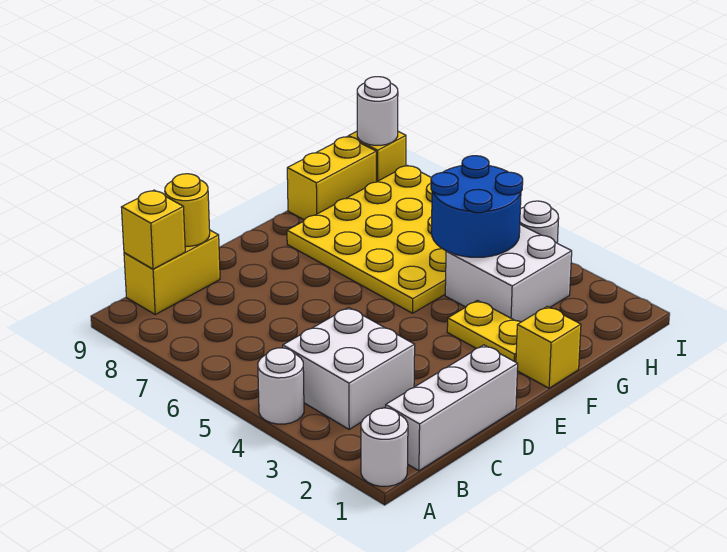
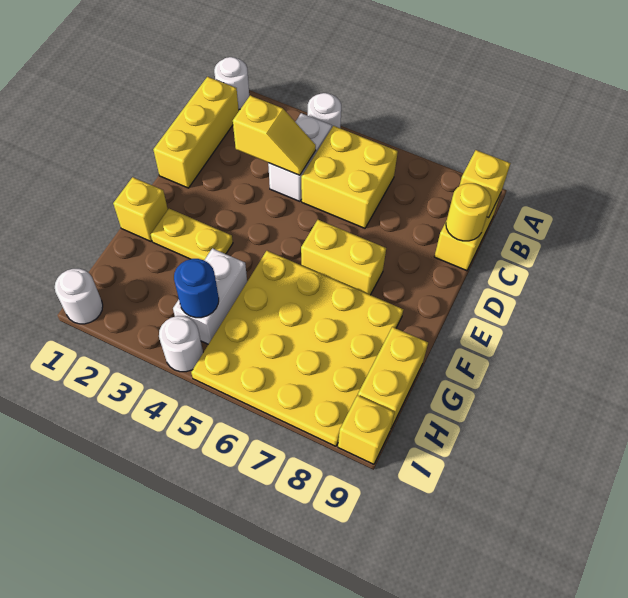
white brick B1:D1 level 1 -> yellow brick B1:D1 level 1
white brick B3:C4 level 1 -> white brick B4:C4 level 1
none -> yellow brick B5:C6 level 1
none -> yellow slope C3:C4 level 2 top 3
none -> yellow brick E6:E7 level 1
white brick G3:H4 level 1 -> white brick G4:H4 level 1
blue round brick G4:H5 level 2 -> blue round brick H4 level 2
white round brick I9 level 2 -> white round brick I1 level 1

